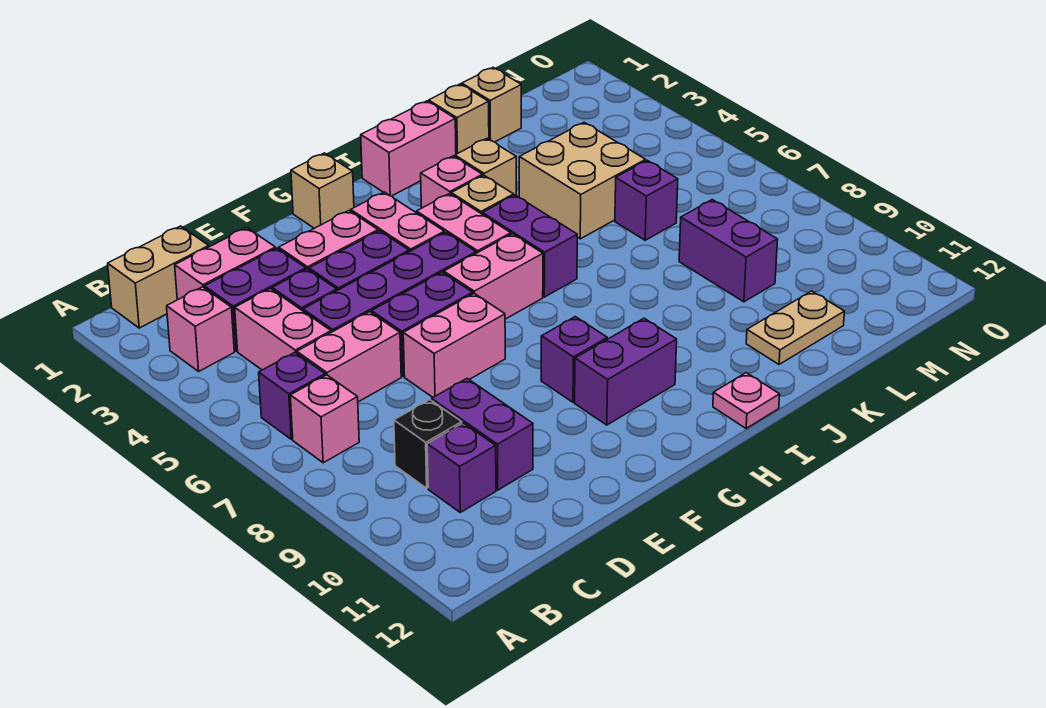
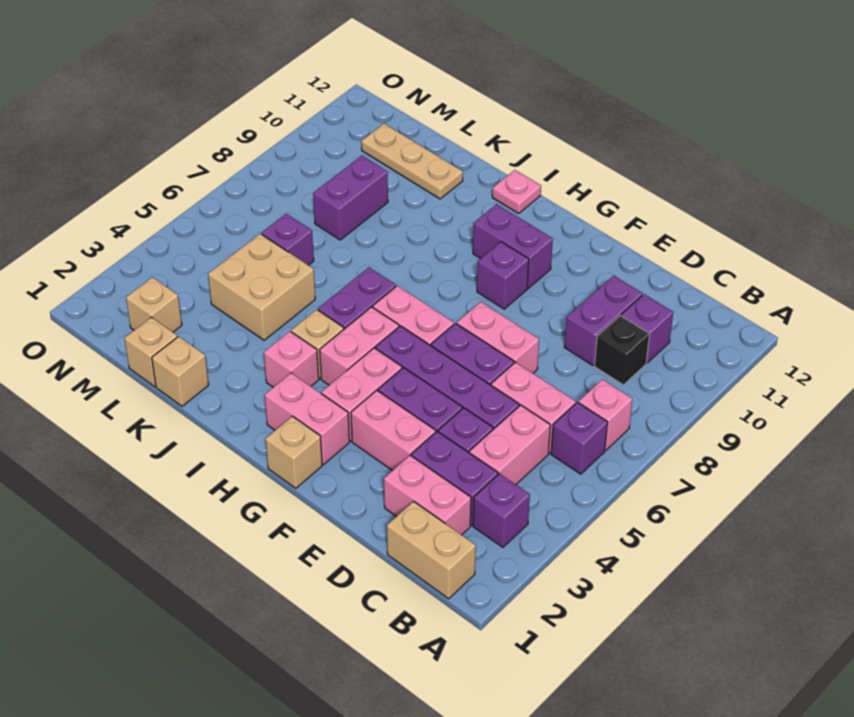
pink brick B3 level 1 -> purple brick B3 level 1
pink brick I1:J1 level 1 -> pink brick G2:H2 level 1
tan brick J3 level 1 -> tan brick M2 level 1
tan plate K11:L11 level 1 -> tan plate K11:M11 level 1

